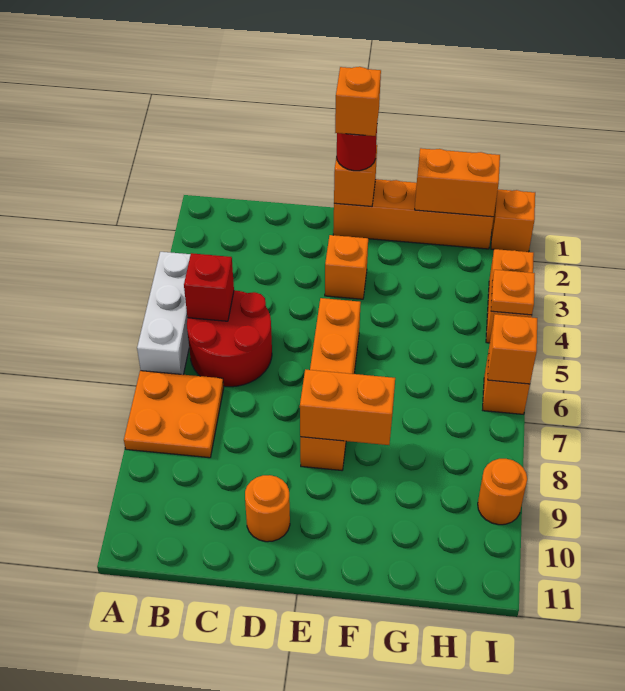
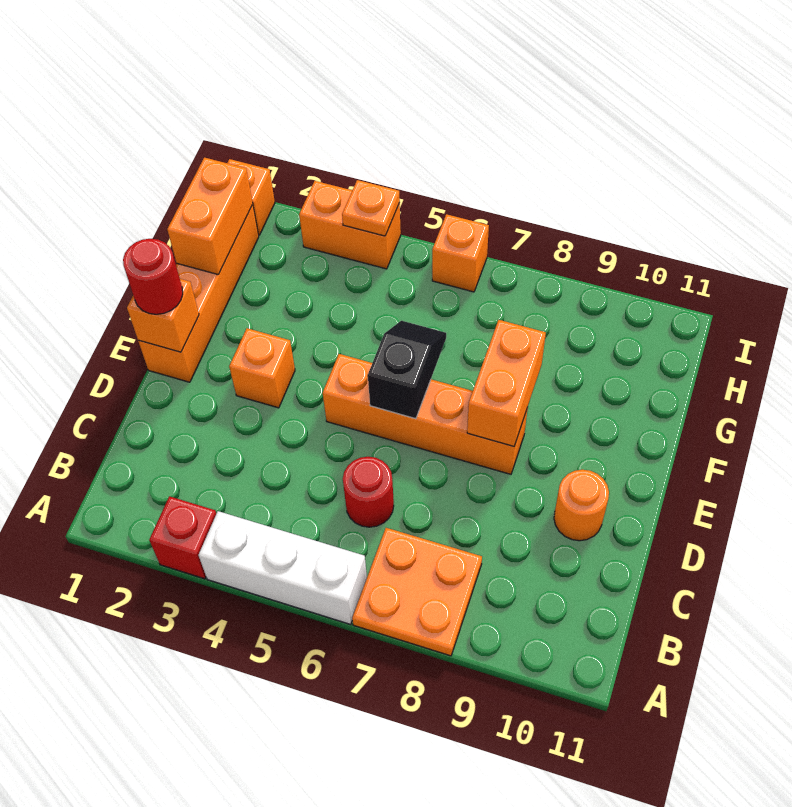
red round brick B5:C6 level 1 -> red round brick C6 level 1
red brick B5 level 2 -> red brick A3 level 1
orange brick E1 level 4 -> none
none -> black slope E6:F6 level 2 top E
orange brick I6 level 2 -> none
orange round brick I9 level 1 -> none

